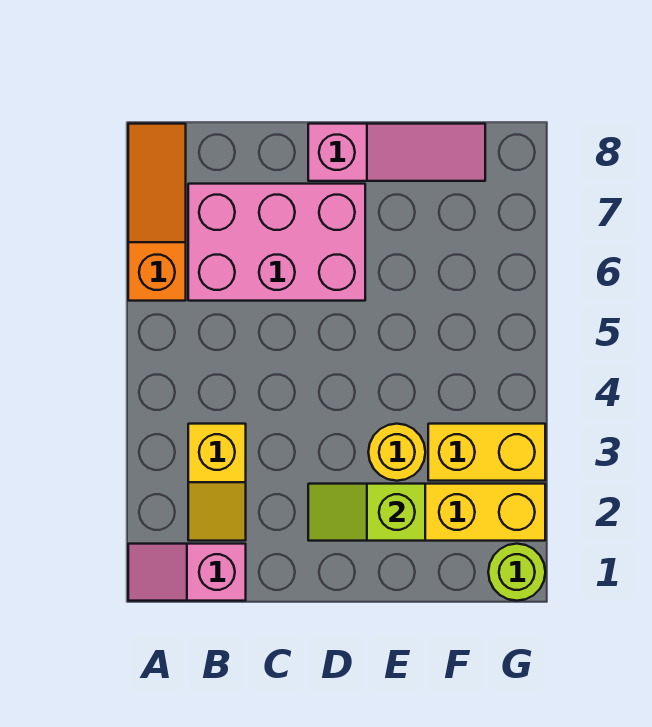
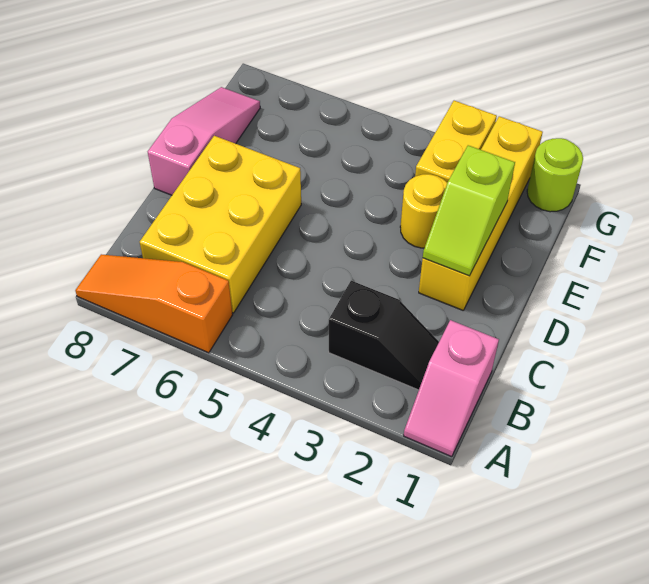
yellow slope B2:B3 level 1 top 3 -> black slope B2:B3 level 1 top 3
pink brick B6:D7 level 1 -> yellow brick B6:D7 level 1

